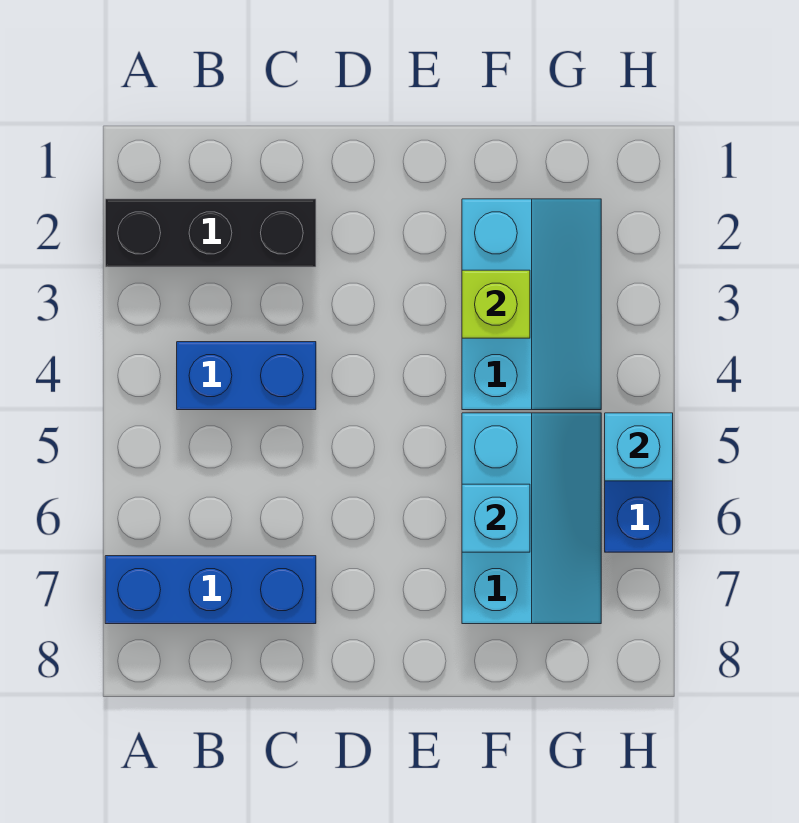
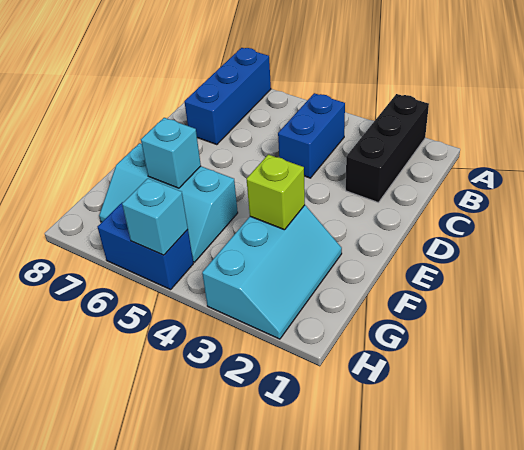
cyan slope F2:G4 level 1 top F -> cyan slope F2:H3 level 1 top 3

